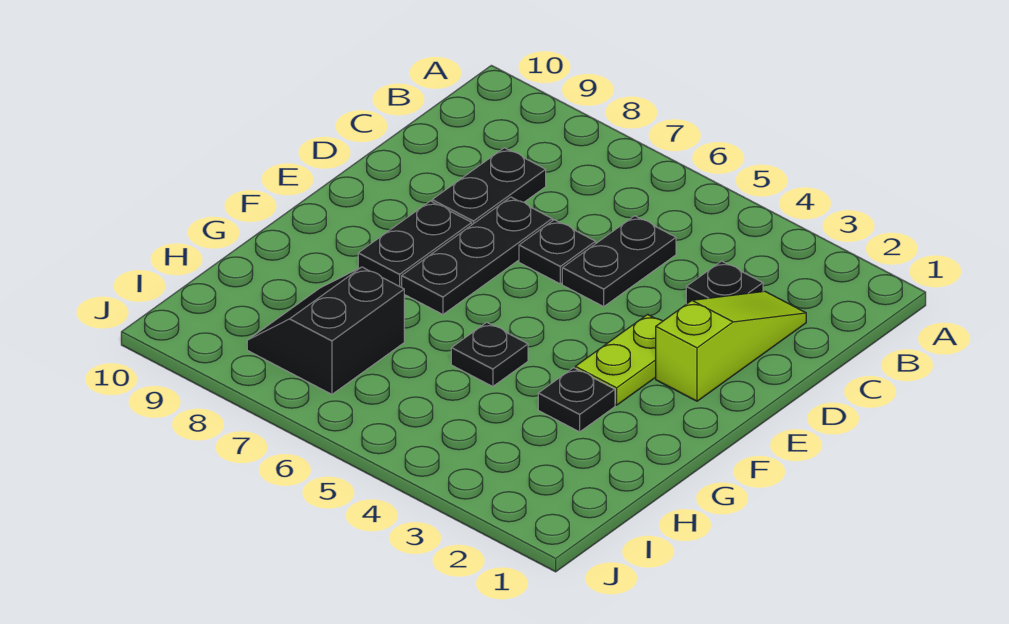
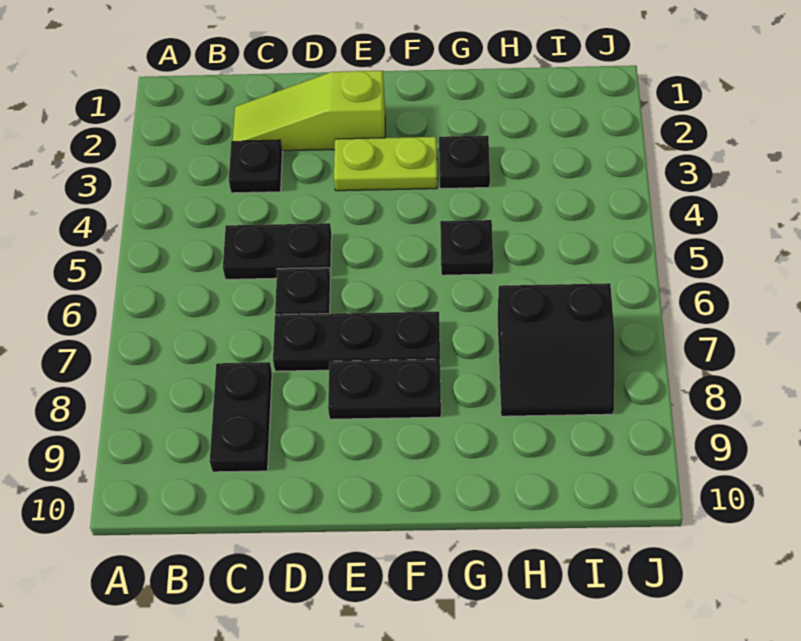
black plate C8:D8 level 1 -> black plate C8:C9 level 1

